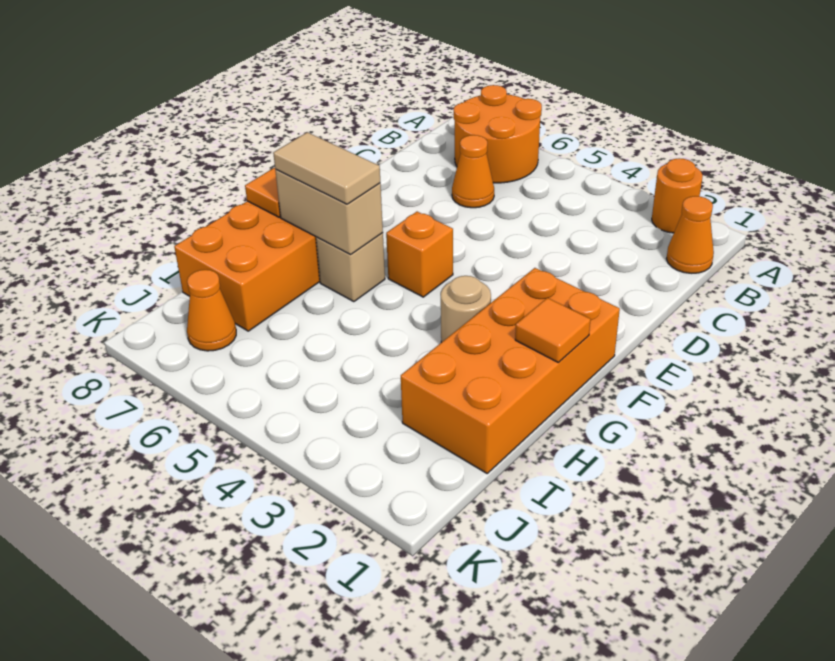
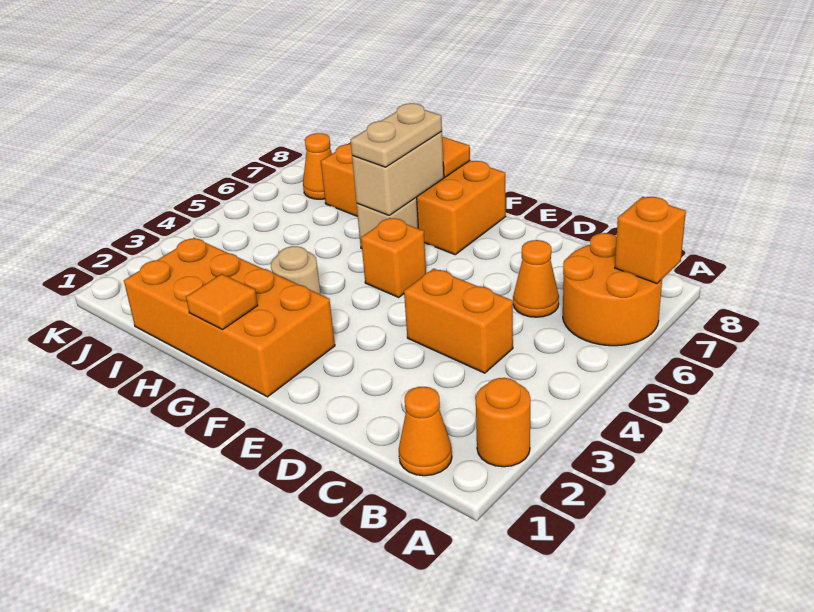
none -> orange brick A7 level 2
none -> orange brick C4:D4 level 1
tan tile G6:G7 level 3 -> tan plate G6:G7 level 3

